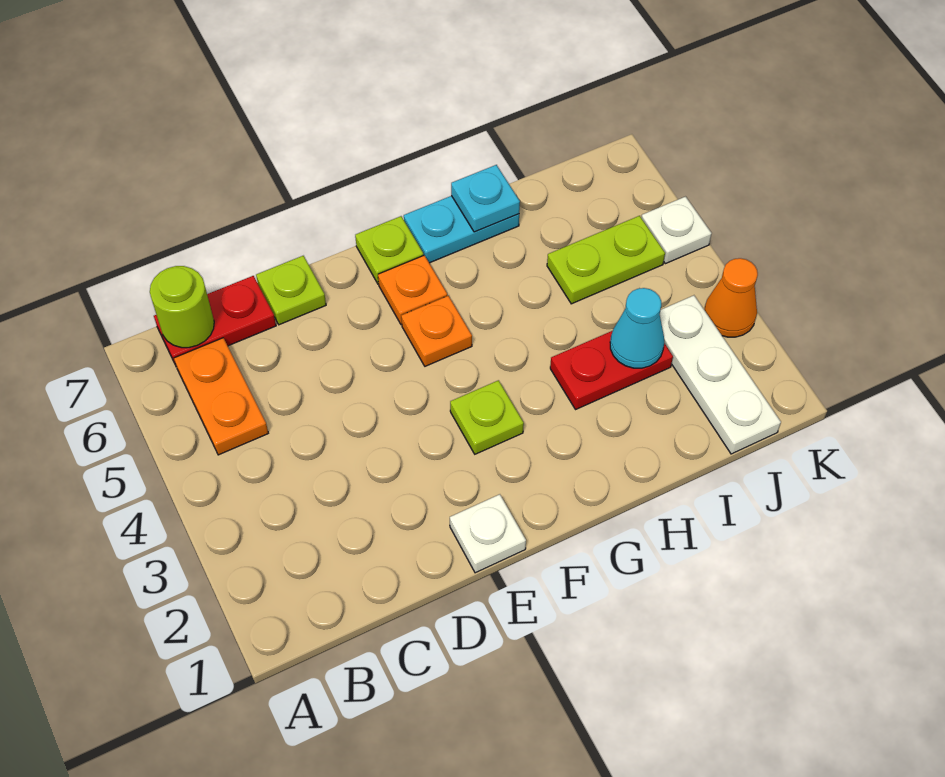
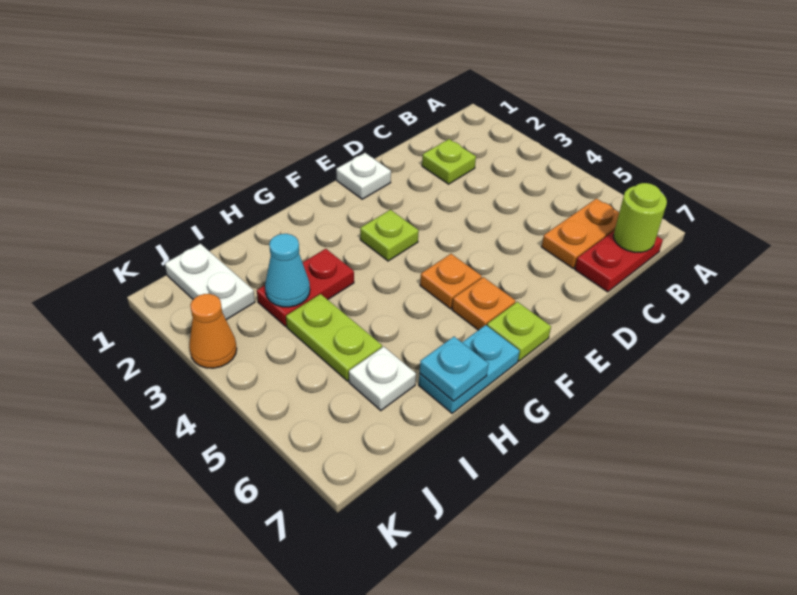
orange plate B5:B6 level 1 -> orange plate B6:C6 level 1
lime plate D7 level 1 -> lime plate C2 level 1
lime plate I5:J5 level 1 -> lime plate I4:I5 level 1
white plate J1:J3 level 1 -> white plate J1:J2 level 1
white plate K5 level 1 -> white plate I6 level 1

